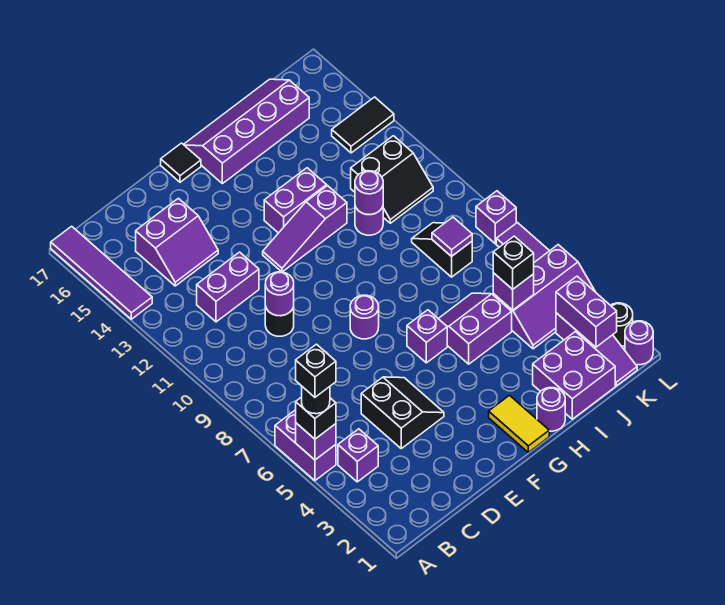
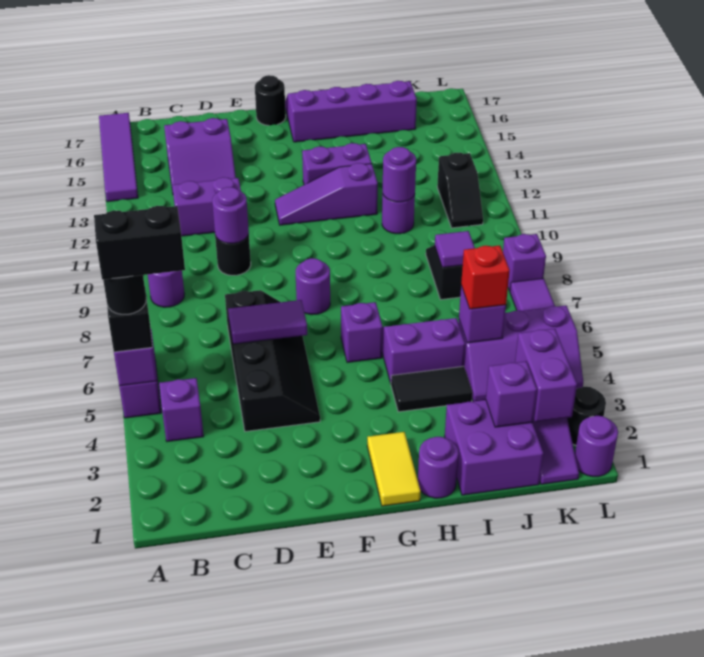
black brick A5 level 5 -> black brick A5:B5 level 5
none -> purple round brick B9 level 1
black slope D4:E5 level 1 top D -> black slope D4:E7 level 1 top D
none -> purple tile D6:E6 level 2
black tile F17 level 1 -> black round brick F17 level 1
none -> purple brick J2 level 2
black brick J5 level 3 -> red brick J5 level 3
black slope J11:K12 level 1 top 12 -> black slope K11:K12 level 1 top 12
black tile K14:L14 level 1 -> black tile H4:I4 level 1

